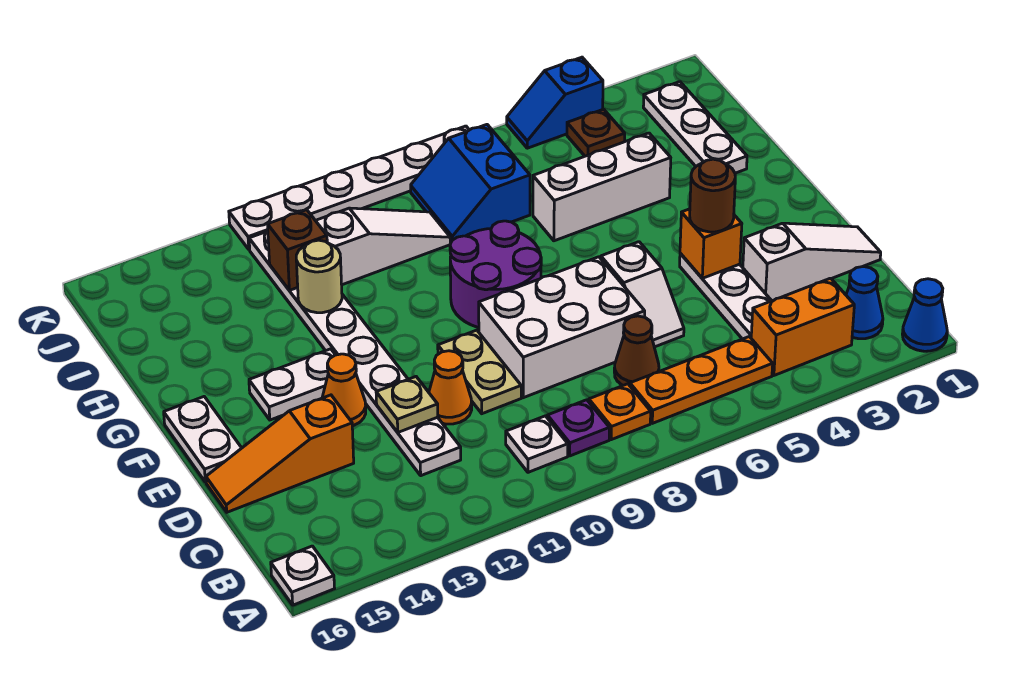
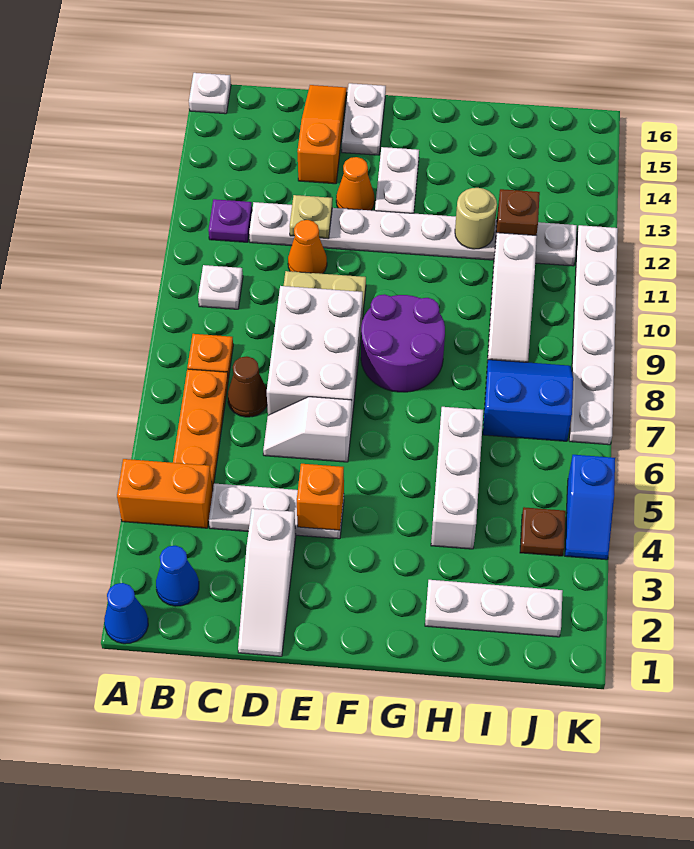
orange brick B3:B4 level 1 -> orange brick A4:B4 level 1
purple plate B9 level 1 -> purple plate B12 level 1
brown round brick E4 level 3 -> none
white plate E16:F16 level 1 -> white plate E15:E16 level 1
blue slope K4:K5 level 1 top 4 -> blue slope K4:K5 level 1 top 5

